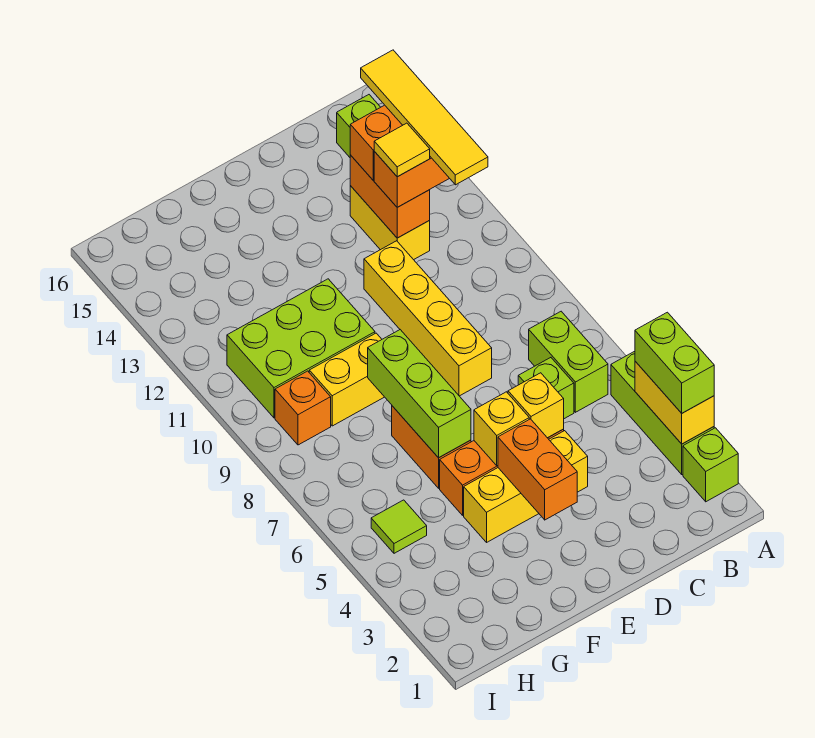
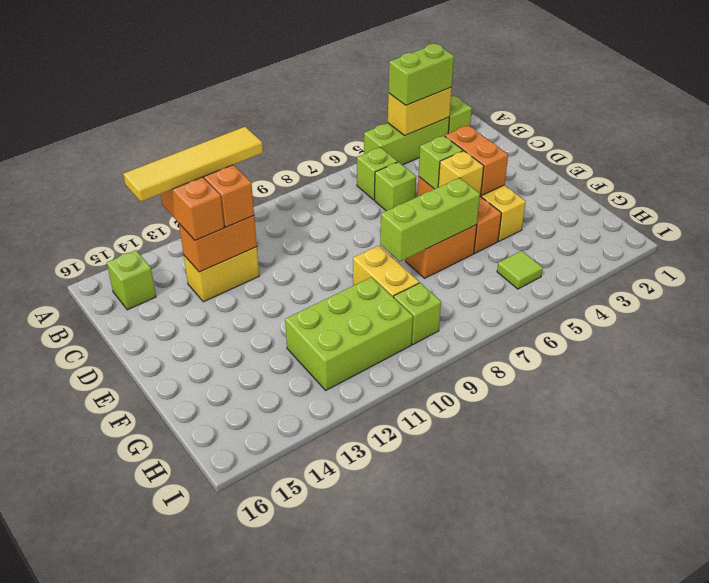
lime brick B6:B7 level 1 -> lime brick B6 level 1
yellow tile C12 level 4 -> none
yellow brick D5 level 2 -> lime brick D5 level 2
yellow brick D8:D11 level 1 -> none
orange brick E3:E4 level 2 -> orange brick D4:E4 level 2
lime brick F10:H11 level 1 -> lime brick G10:H12 level 1
orange brick H9 level 1 -> lime brick H9 level 1

